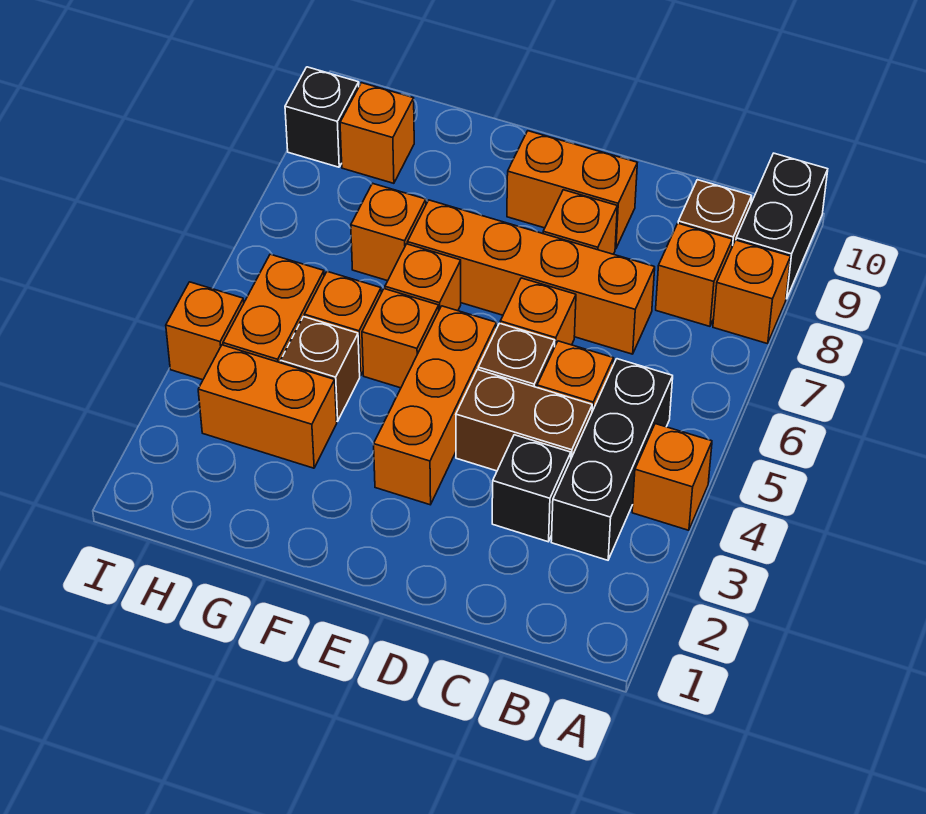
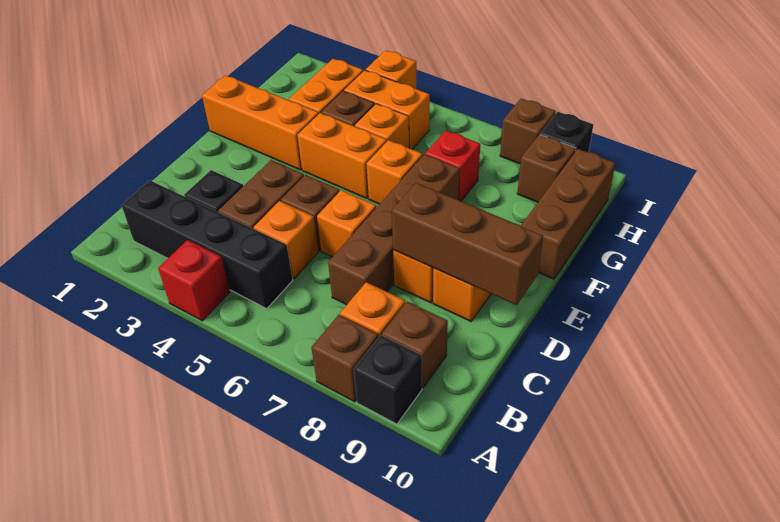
orange brick A4 level 1 -> red brick A4 level 1
orange brick A8 level 1 -> brown brick A8 level 1
black brick A9:A10 level 1 -> black brick A9 level 1
black brick B3:B5 level 1 -> black brick B2:B5 level 1
orange brick C7:F7 level 1 -> brown brick C7:F7 level 1
none -> brown brick D8:D10 level 2
orange brick E3:E5 level 1 -> orange brick F1:F3 level 1
orange brick F5 level 1 -> orange brick F4:F5 level 1
none -> brown brick F10:H10 level 1
orange brick G7 level 1 -> red brick G7 level 1
orange brick H9 level 1 -> brown brick H9 level 1
none -> brown brick I8 level 1

